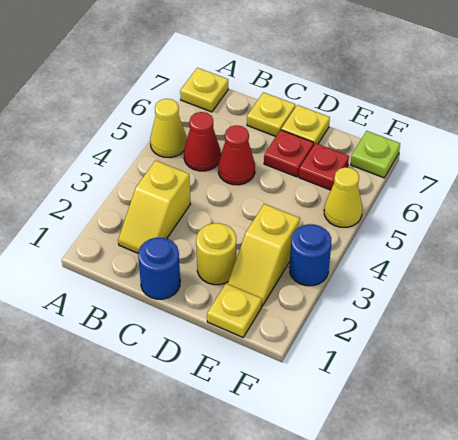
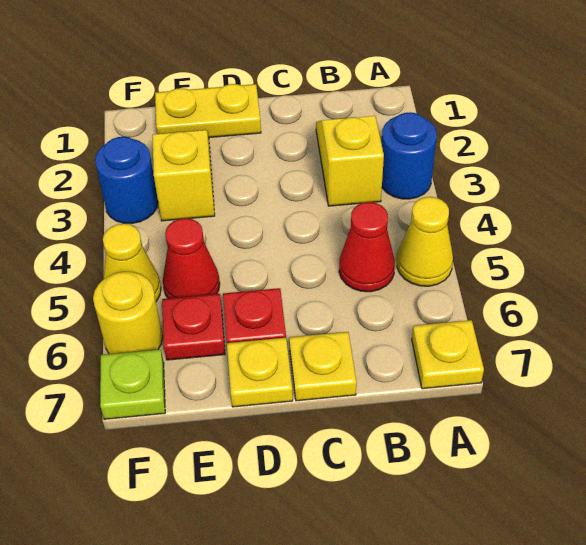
blue round brick C1 level 1 -> blue round brick A3 level 1
red cone C5 level 1 -> red cone E5 level 1
yellow round brick D2 level 1 -> yellow round brick F6 level 1
yellow plate E1 level 1 -> yellow plate D1:E1 level 1

